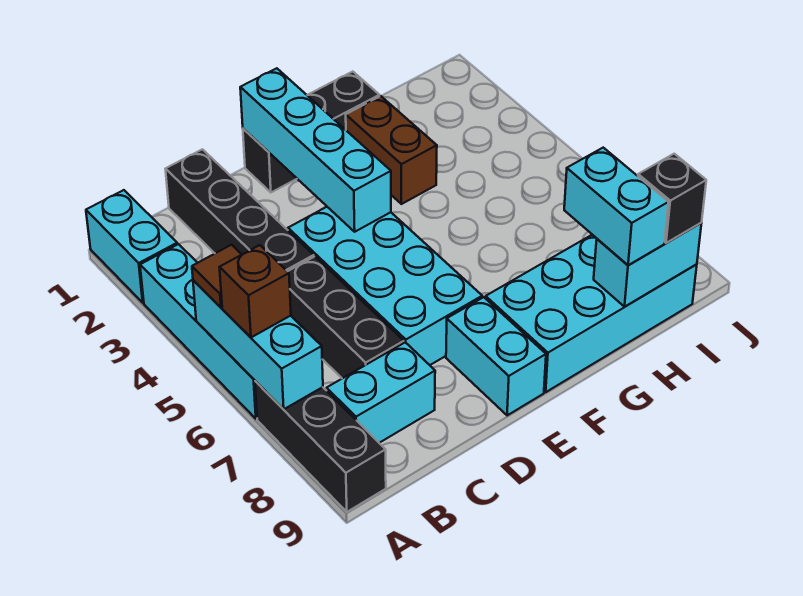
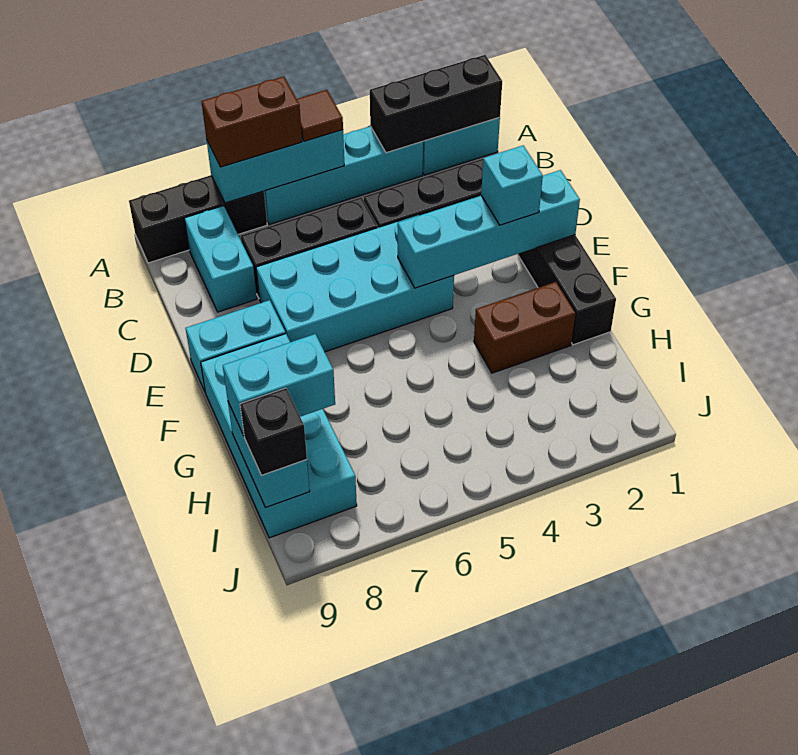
none -> black brick A1:A3 level 2
brown brick A6 level 3 -> brown brick A6:A7 level 3
none -> cyan brick E2 level 3

